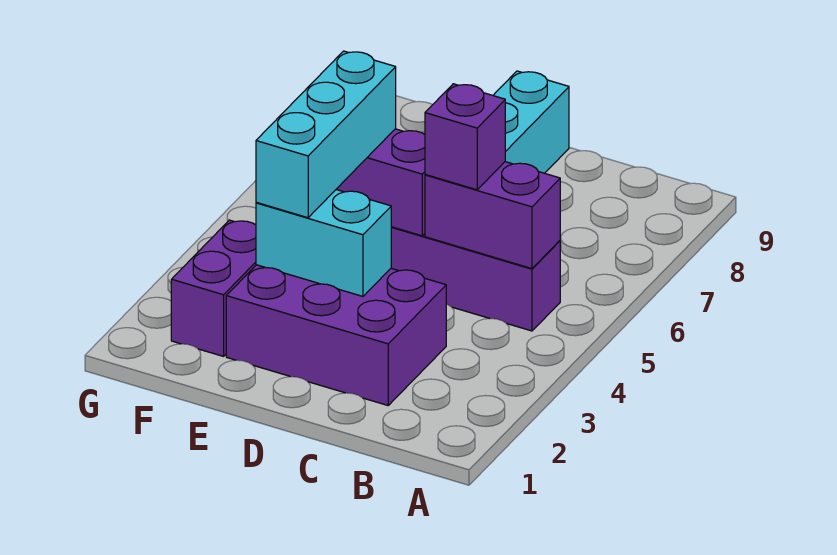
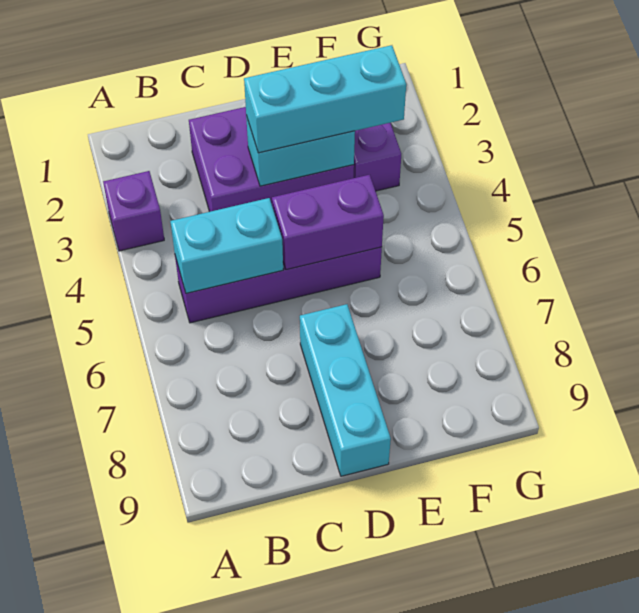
purple brick B5:C5 level 2 -> cyan brick B5:C5 level 2
purple brick C5 level 3 -> purple brick A3 level 1
cyan brick E3:E5 level 3 -> cyan brick D3:F3 level 3

